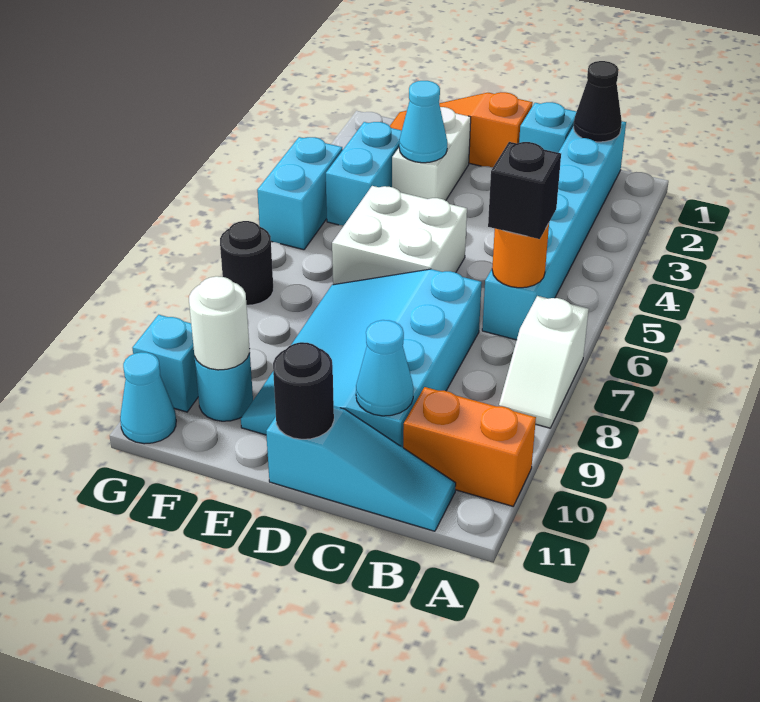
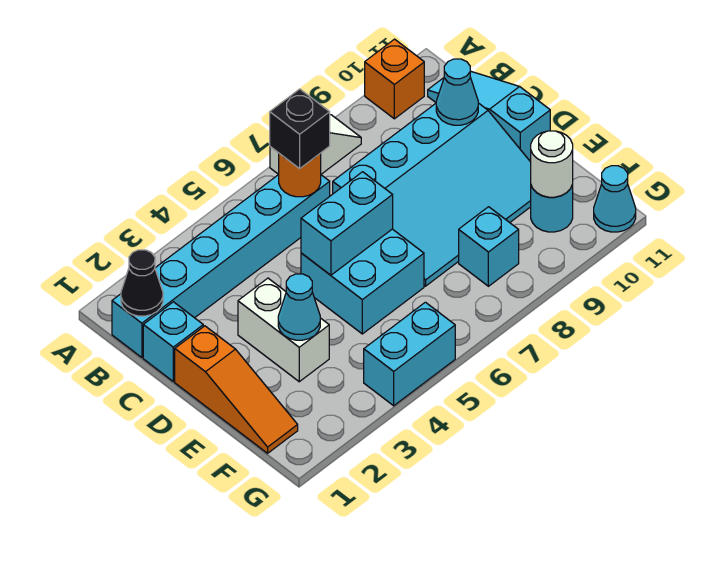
orange brick A10:B10 level 1 -> orange brick A10 level 1
white brick D5:E6 level 1 -> cyan brick D5:E6 level 1
black round brick D11 level 2 -> none
white brick E2:E3 level 1 -> white brick D3:E3 level 1
cyan brick F3:F4 level 1 -> cyan brick D5:D6 level 2
black round brick G7 level 1 -> none
cyan brick G10 level 1 -> cyan brick F8 level 1

